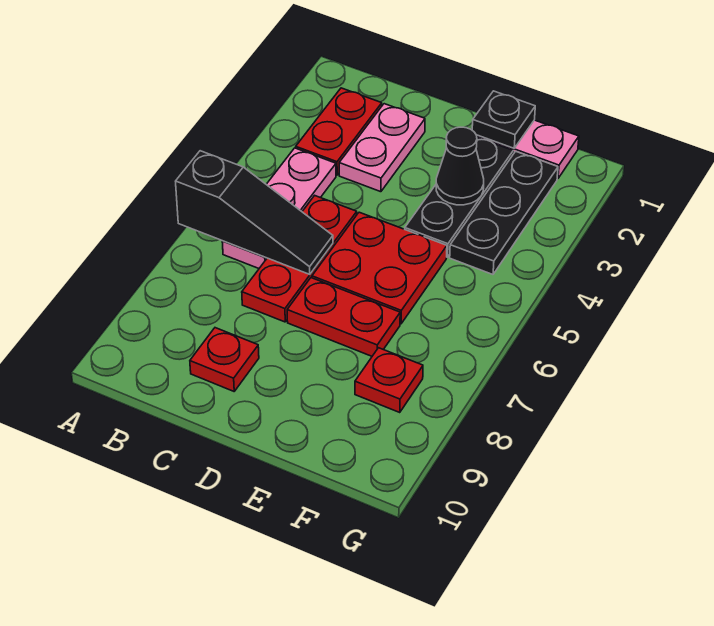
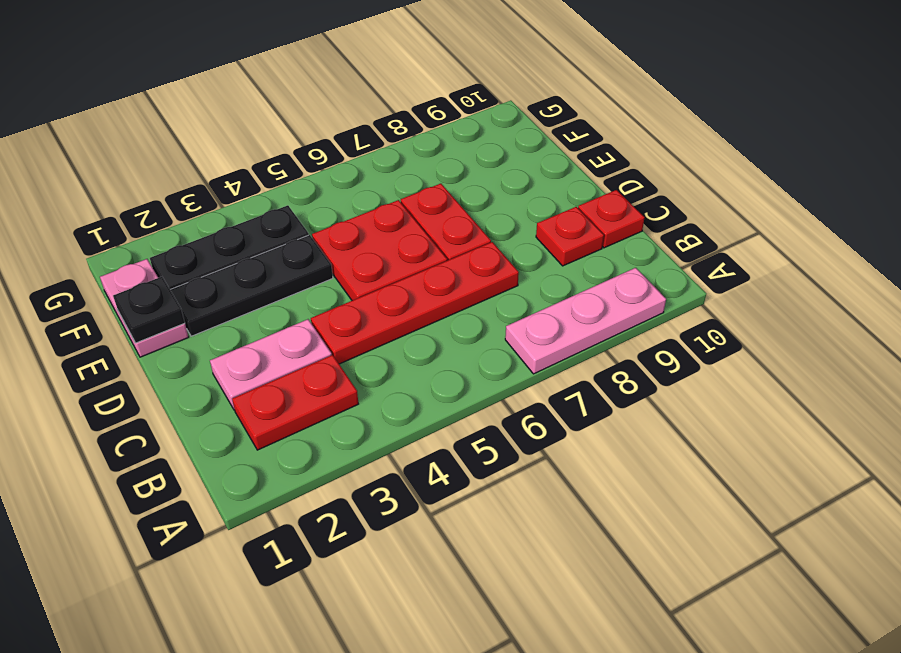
black slope A6:C6 level 2 top A -> none
pink plate B4:B6 level 1 -> pink plate A7:A9 level 1
red plate C5:C7 level 1 -> red plate C4:C7 level 1
black cone E3 level 2 -> none
red plate F8 level 1 -> red plate C10 level 1

